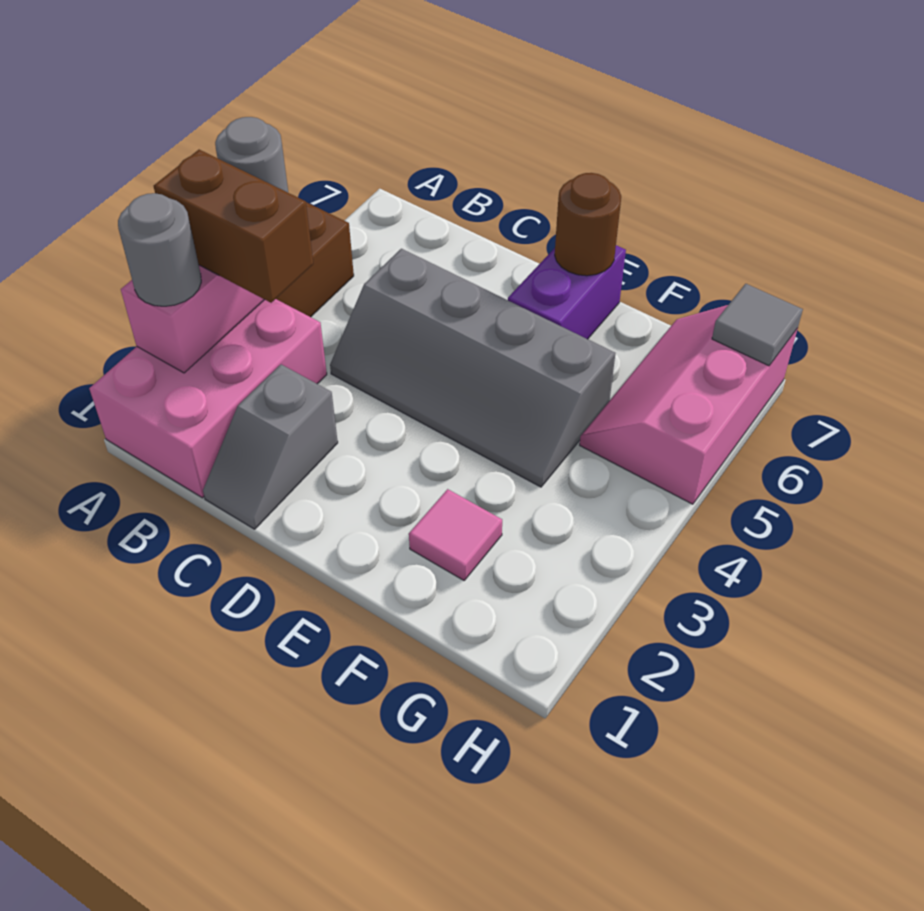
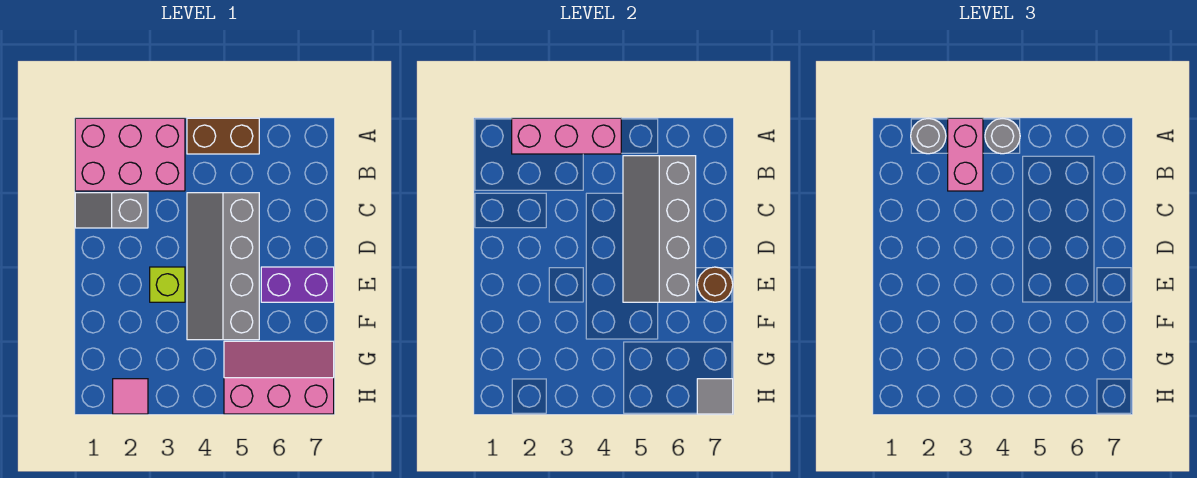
brown brick A3:B3 level 3 -> pink brick A3:B3 level 3
none -> grey slope B5:E6 level 2 top 6
none -> lime brick E3 level 1
pink tile F2 level 1 -> pink tile H2 level 1

